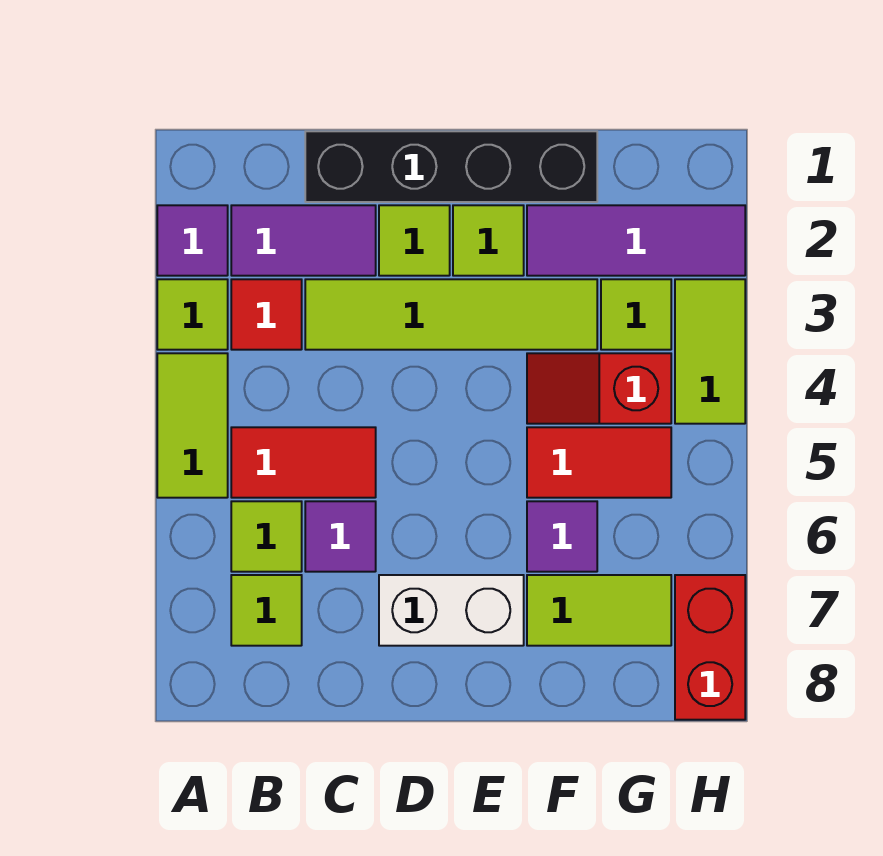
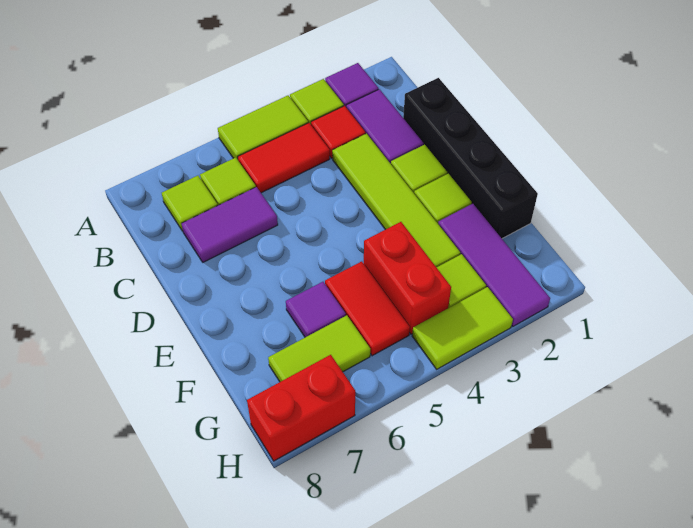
red tile B5:C5 level 1 -> red tile B4:B5 level 1
purple tile C6 level 1 -> purple tile C6:C7 level 1
white brick D7:E7 level 1 -> none
red slope F4:G4 level 1 top G -> red brick F4:G4 level 1
lime tile F7:G7 level 1 -> lime tile G6:G7 level 1

